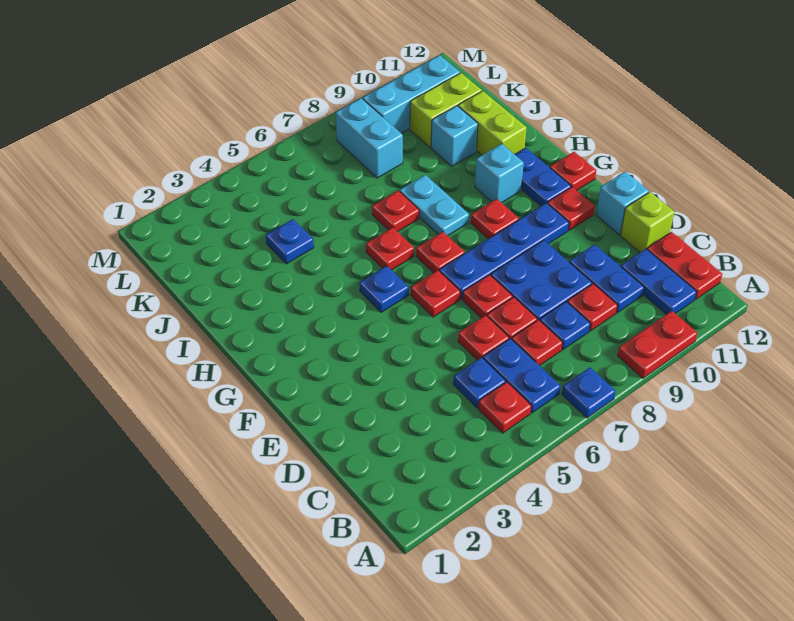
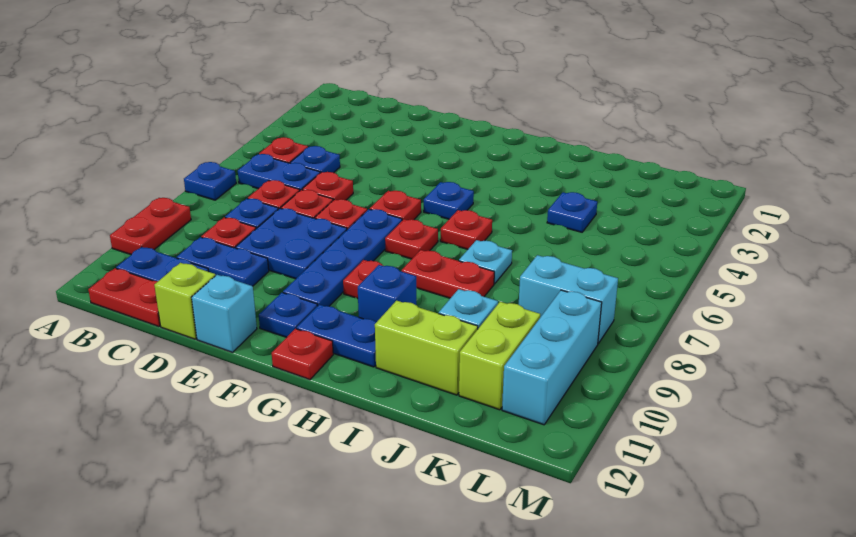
red plate F11 level 1 -> blue plate F11 level 1
cyan plate H8:I8 level 1 -> red plate H8:I8 level 1
cyan brick H10 level 1 -> blue brick H10 level 1
red plate I7 level 1 -> cyan plate I7 level 1

